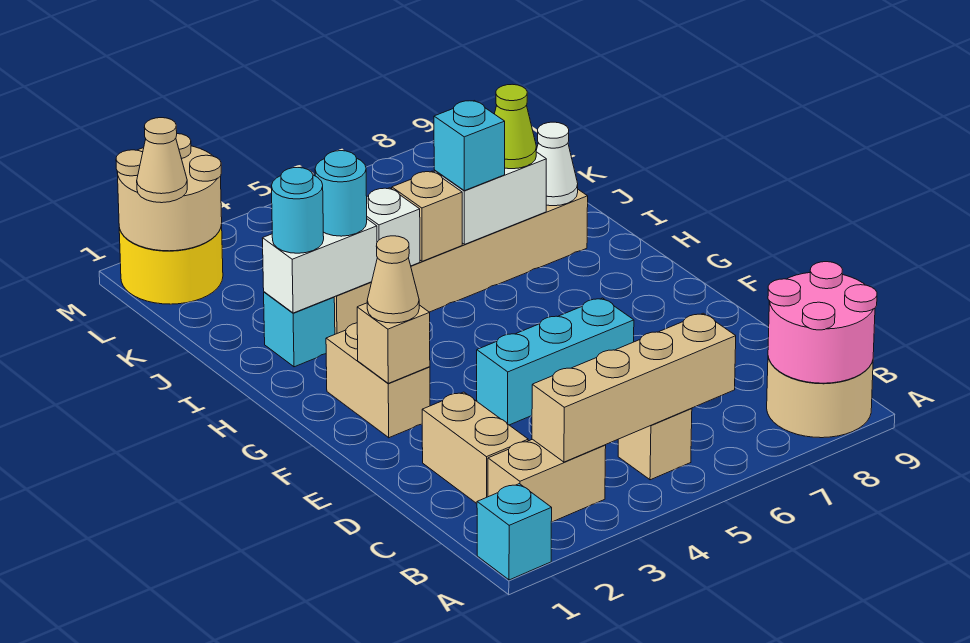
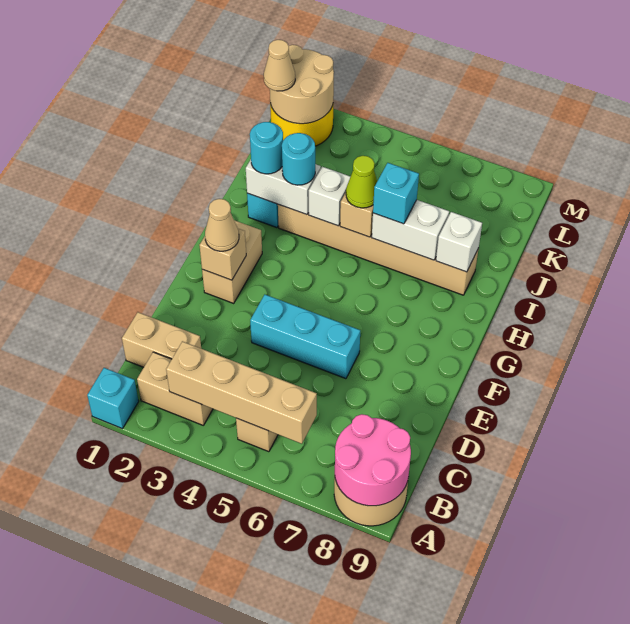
tan brick C2:D2 level 1 -> tan brick C1:C2 level 1
lime cone I7 level 3 -> lime cone I5 level 3
white cone I8 level 2 -> white brick I8 level 2

